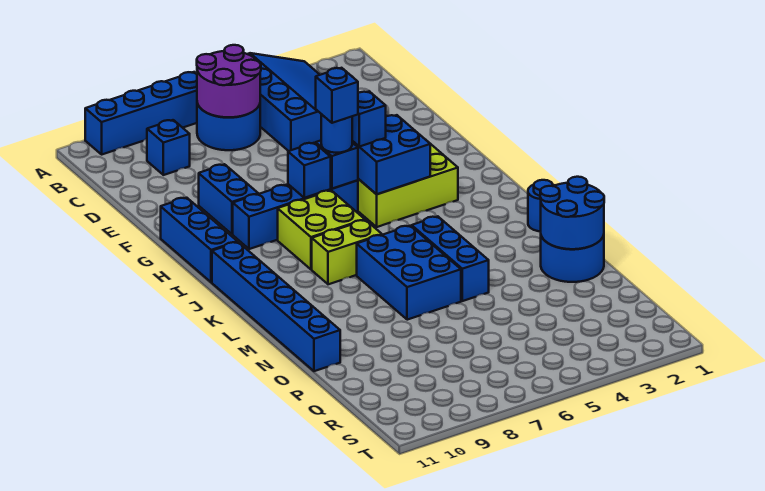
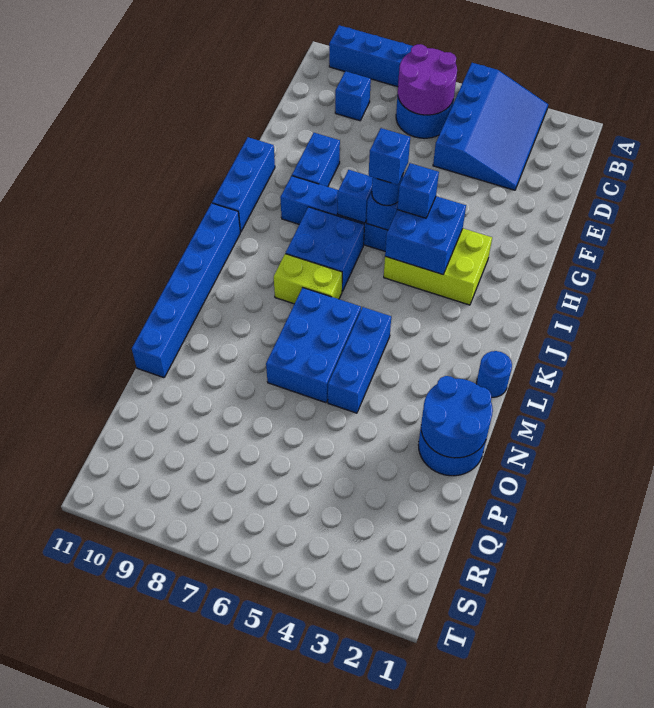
lime brick I7:J8 level 1 -> blue brick I7:J8 level 1

